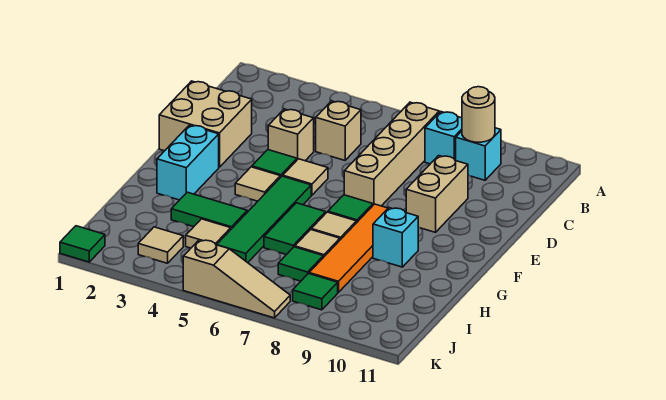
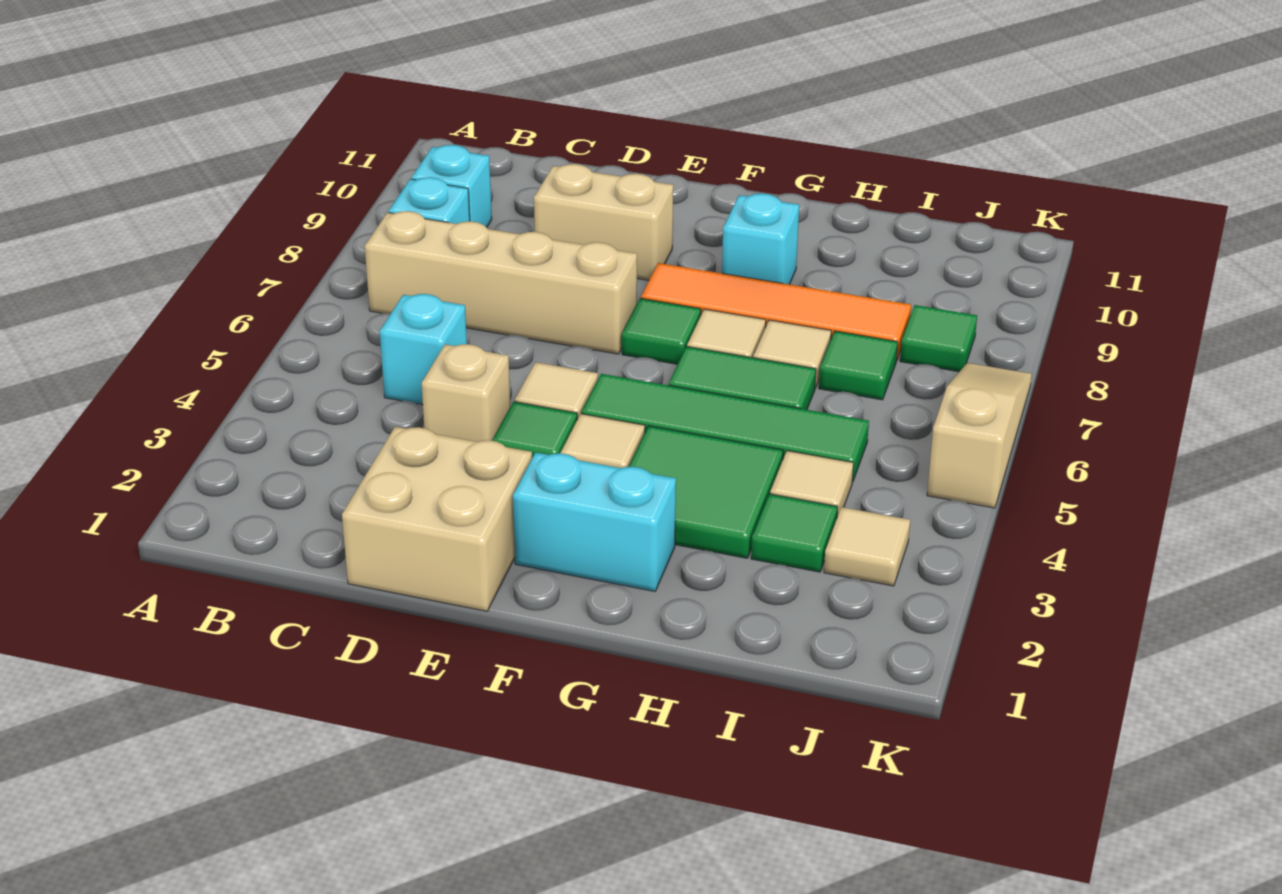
tan round brick B9 level 2 -> none
tan brick C5 level 1 -> cyan brick C5 level 1
green tile H3:H4 level 1 -> green tile G3:H4 level 1
green tile K1 level 1 -> green tile I3 level 1

